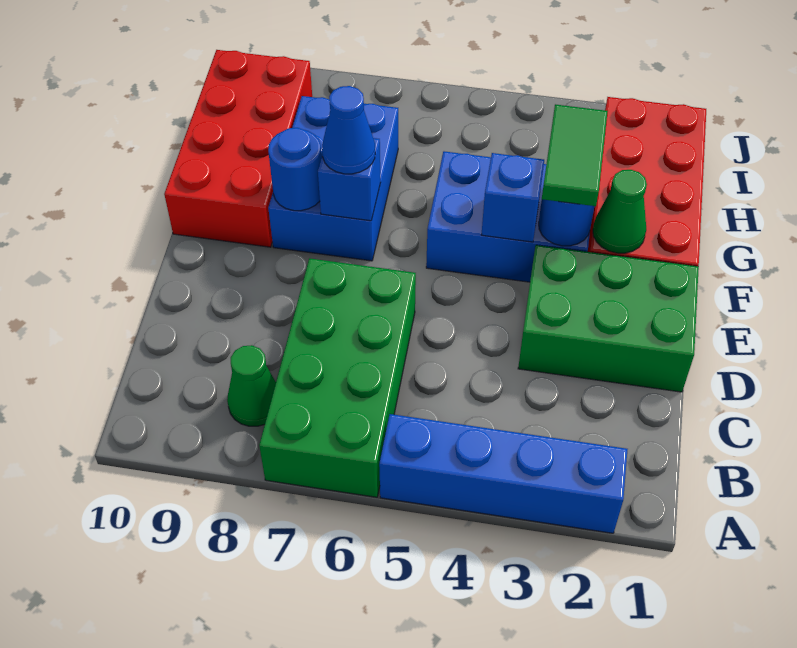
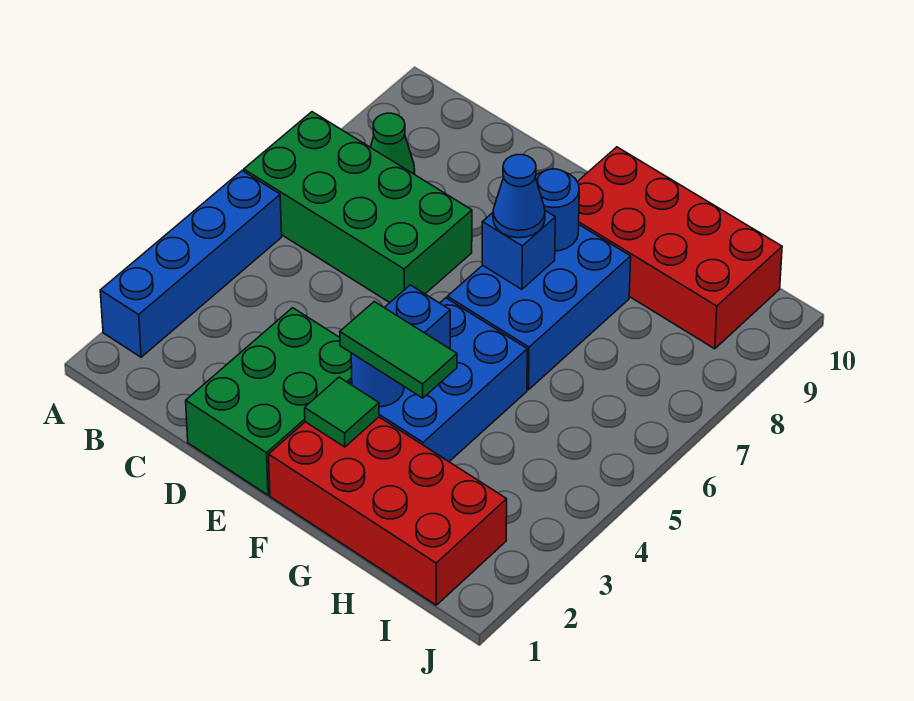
green cone F2 level 2 -> green tile F2 level 2
blue brick F7:H8 level 1 -> blue brick F6:G8 level 1

